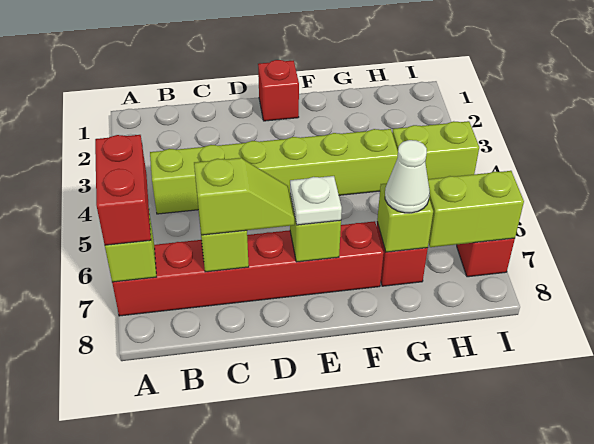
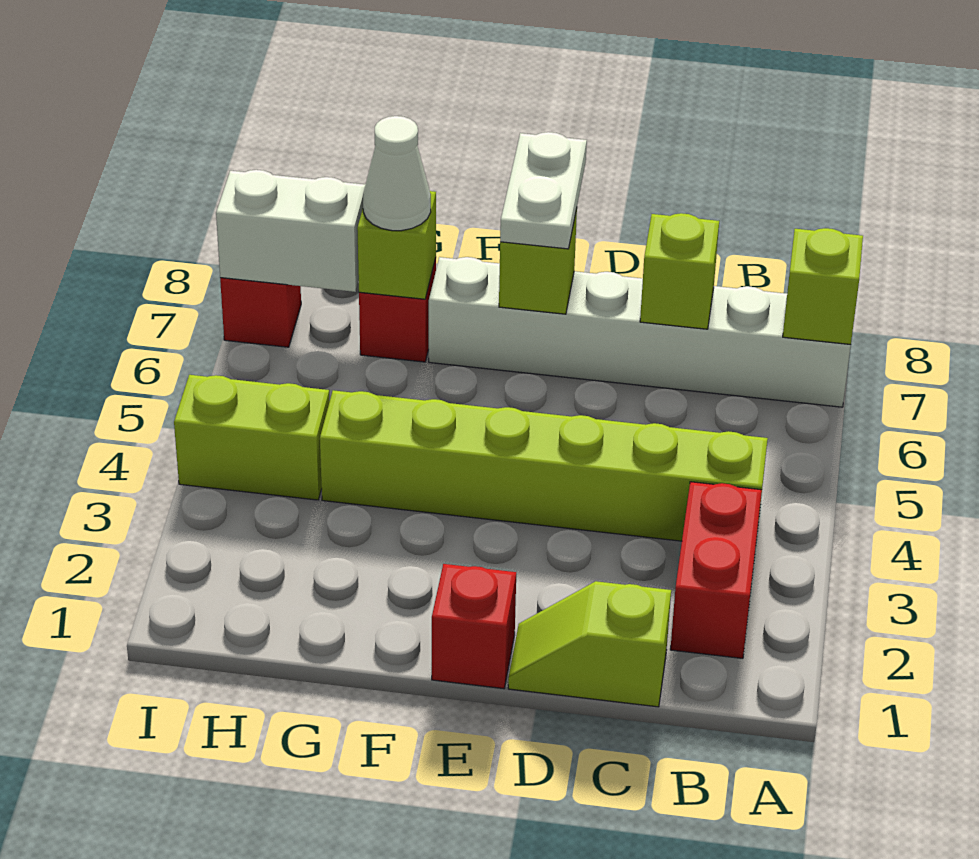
red brick A6:A7 level 3 -> red brick B2:B3 level 1
red brick A7:F7 level 1 -> white brick A7:F7 level 1
lime slope C7:D7 level 3 top C -> lime slope C1:D1 level 1 top C
white plate E7 level 3 -> white plate E7:E8 level 3
lime brick H7:I7 level 2 -> white brick H7:I7 level 2

